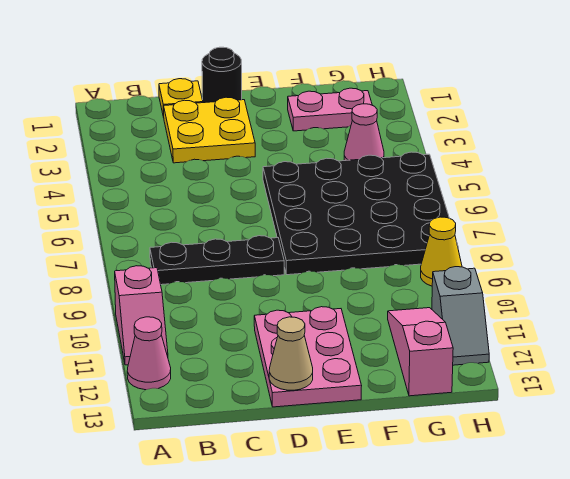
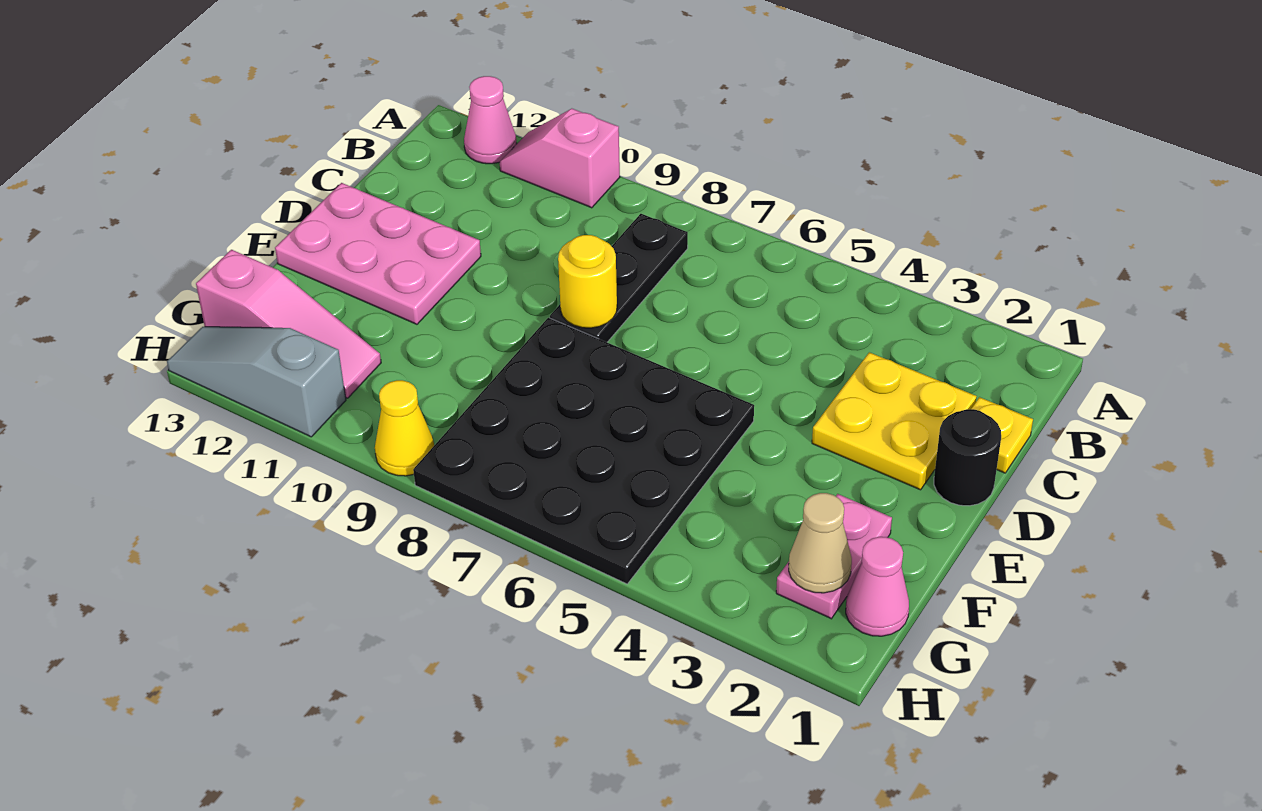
none -> yellow round brick D8 level 2
tan cone D13 level 2 -> tan cone G2 level 2
pink cone G4 level 1 -> pink cone G1 level 1
grey slope H11:H12 level 1 top 11 -> grey slope H11:H13 level 1 top 11

